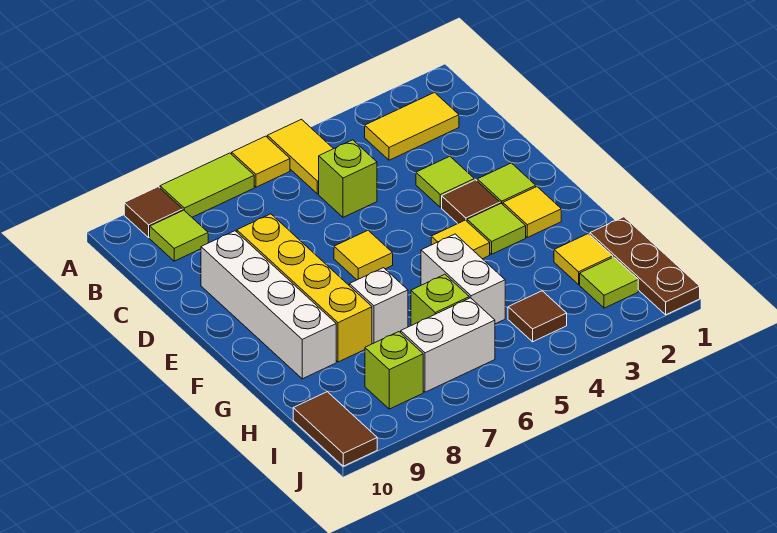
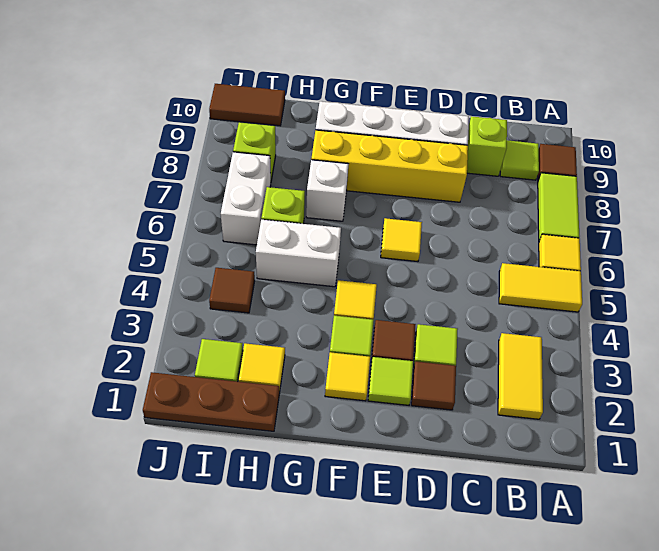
lime brick C5 level 1 -> lime brick C9 level 1
none -> brown tile D2 level 1

